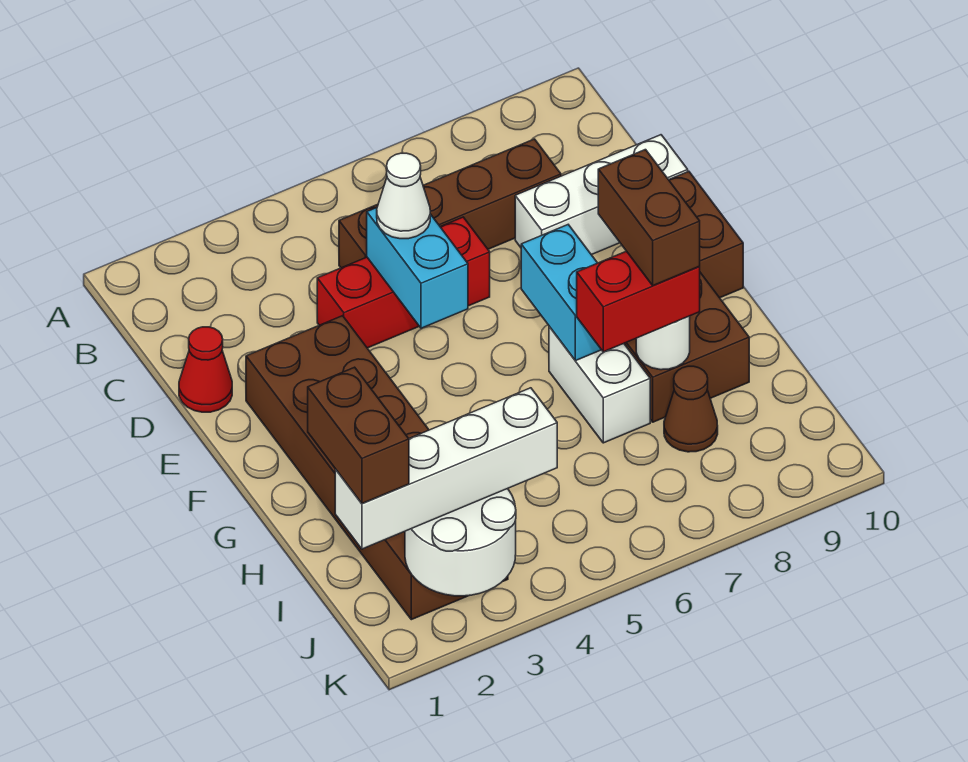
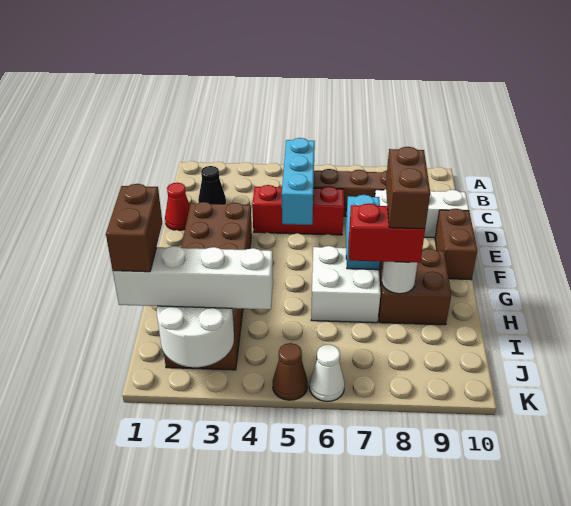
none -> black cone C2 level 1
cyan brick D5:E5 level 2 -> cyan brick C5:E5 level 2
white cone D5 level 3 -> white cone K6 level 1
white brick G7:H7 level 1 -> white brick G6:H7 level 1
brown cone I8 level 1 -> brown cone K5 level 1

